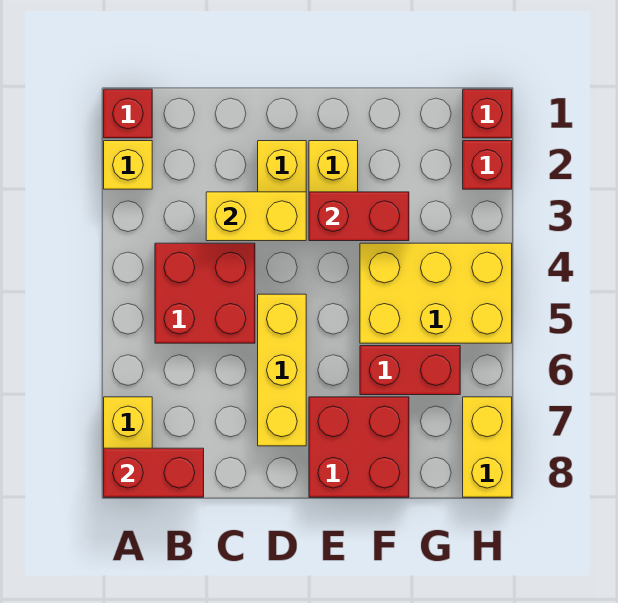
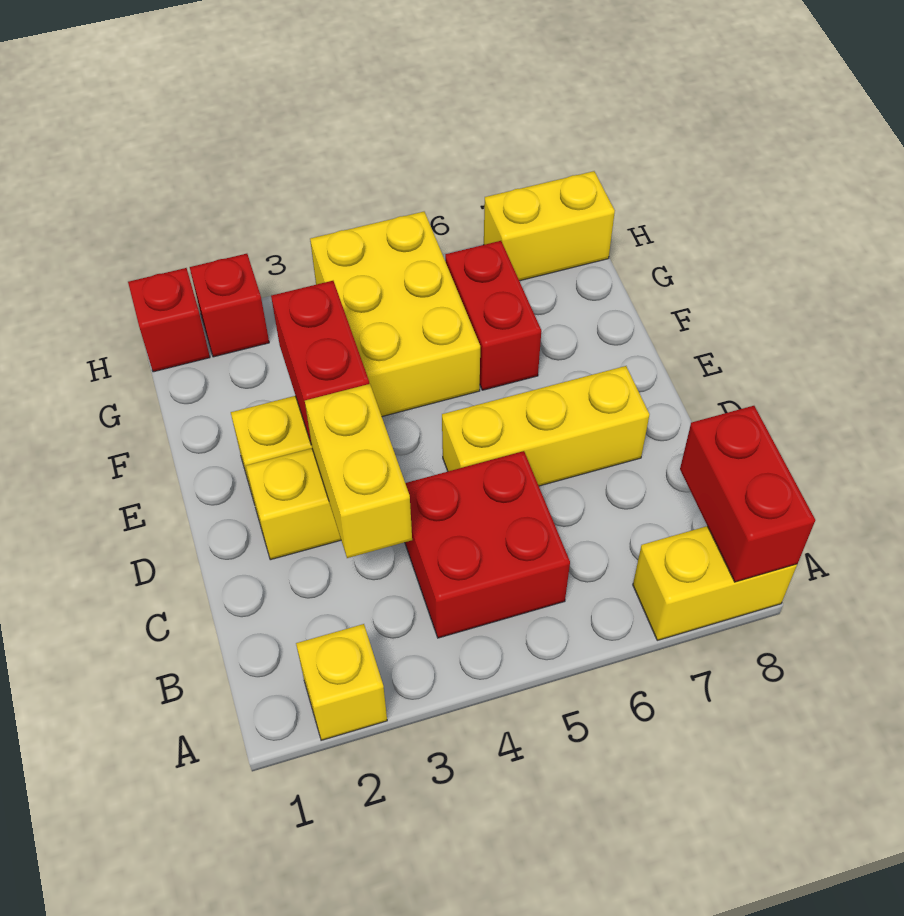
red brick A1 level 1 -> none
red brick E7:F8 level 1 -> none

